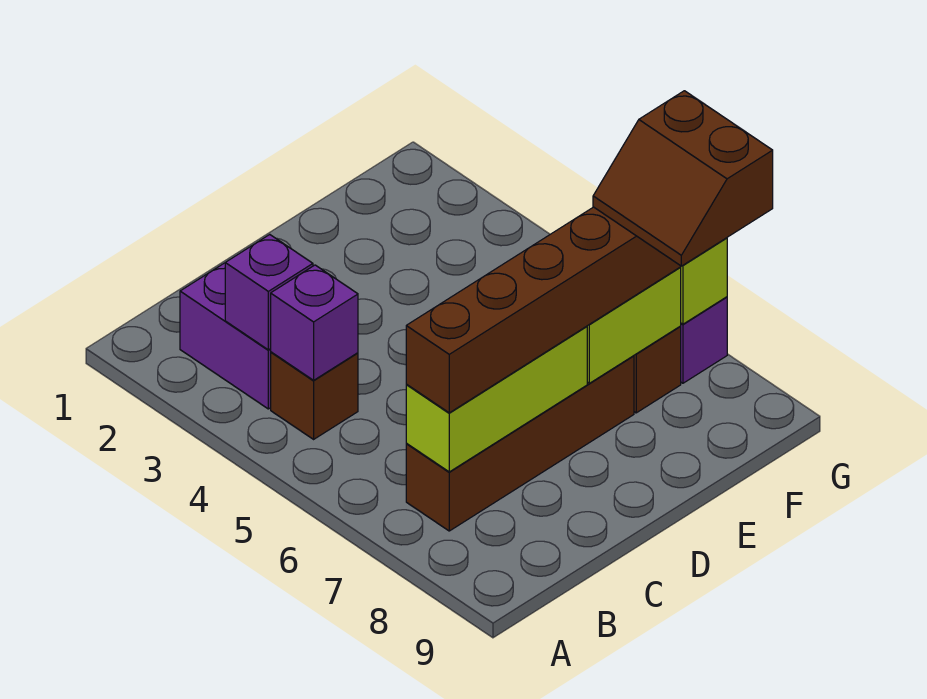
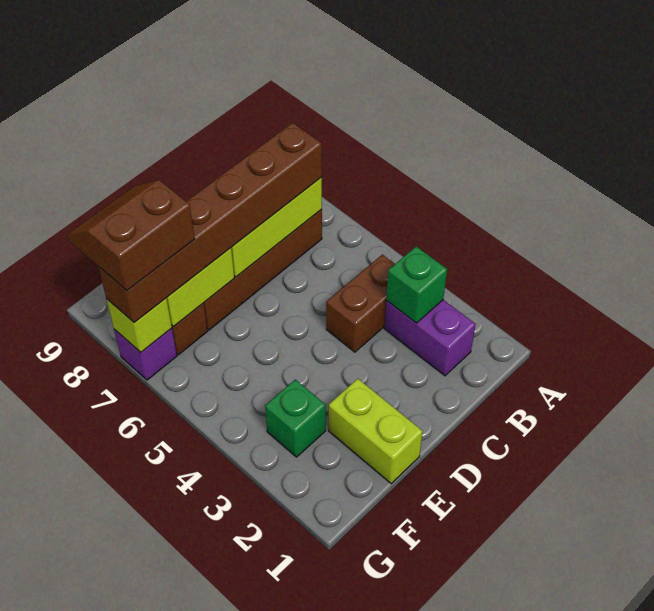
purple brick B3 level 2 -> green brick B3 level 2
brown brick B4 level 1 -> brown brick B4:C4 level 1
purple brick B4 level 2 -> none
none -> lime brick E1:E2 level 1
none -> green brick F3 level 1
brown slope F7:G8 level 4 top G -> brown slope F7:G8 level 4 top 7

